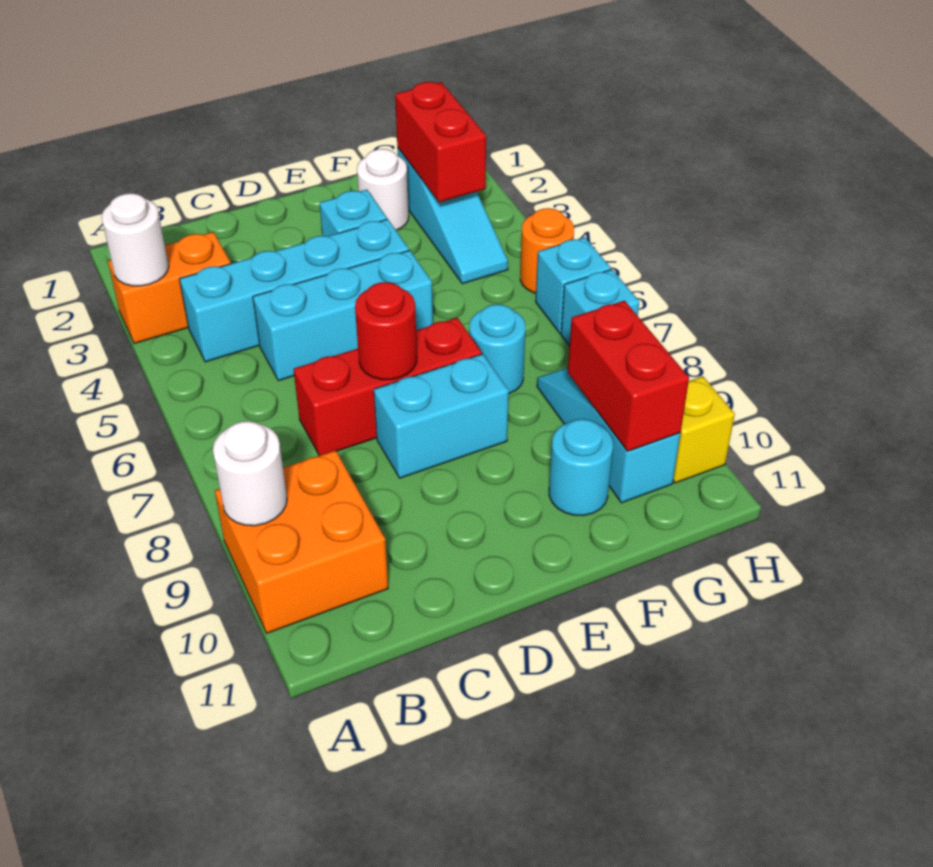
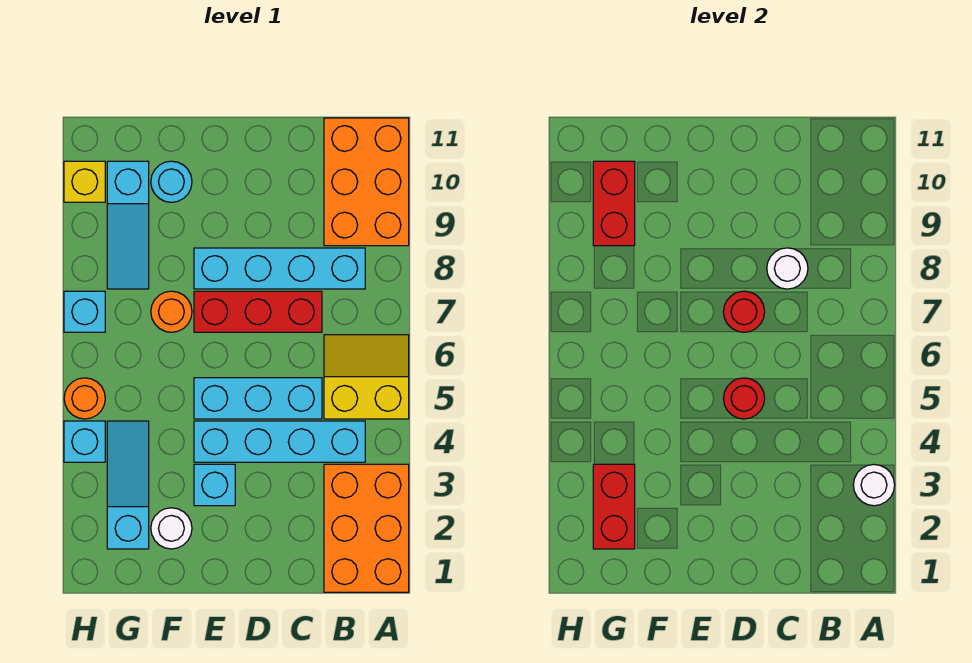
orange brick A3:B3 level 1 -> orange brick A1:B3 level 1
none -> yellow slope A5:B6 level 1 top 5
orange brick A9:B10 level 1 -> orange brick A9:B11 level 1
white round brick A9 level 2 -> white round brick C8 level 2
none -> red round brick D5 level 2
cyan brick D8:E8 level 1 -> cyan brick B8:E8 level 1
cyan round brick F7 level 1 -> orange round brick F7 level 1
cyan brick H6 level 1 -> cyan brick H4 level 1

